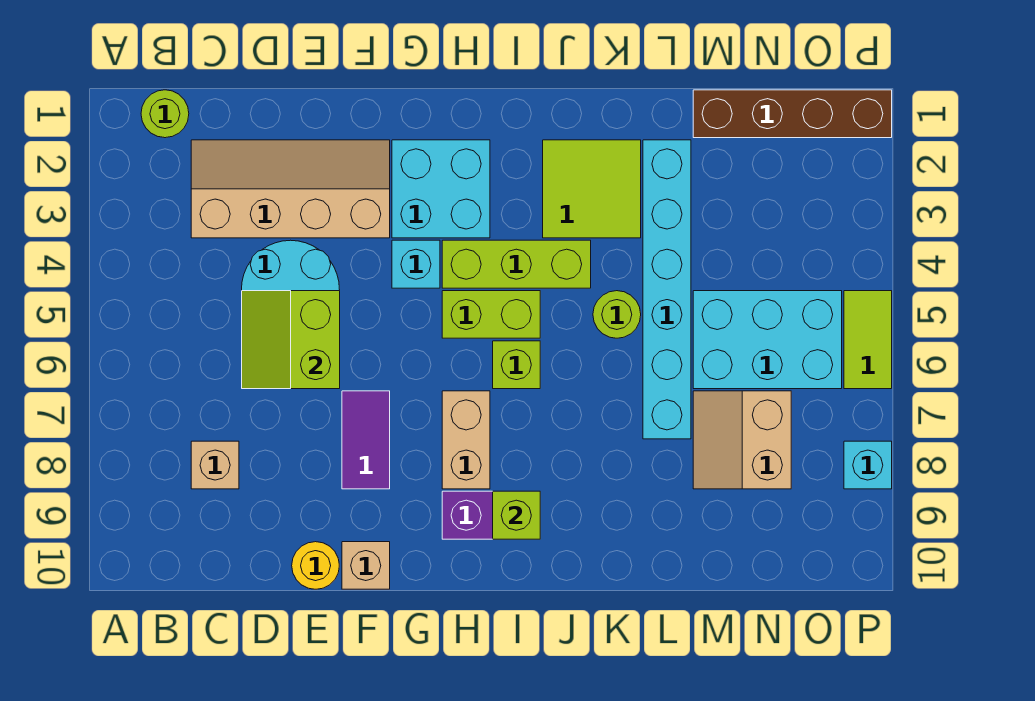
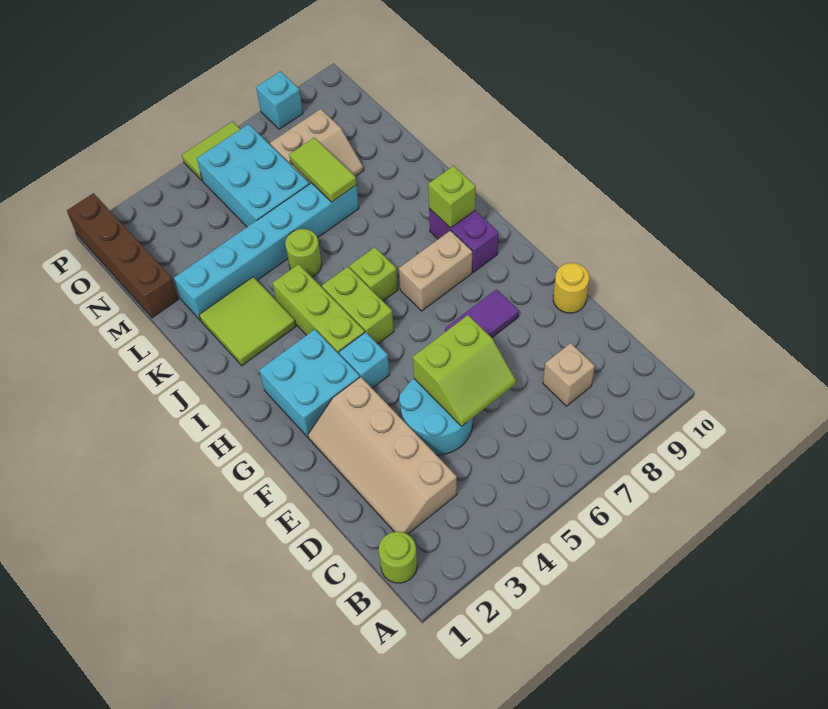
tan brick F10 level 1 -> none
none -> lime tile L7:M7 level 2

